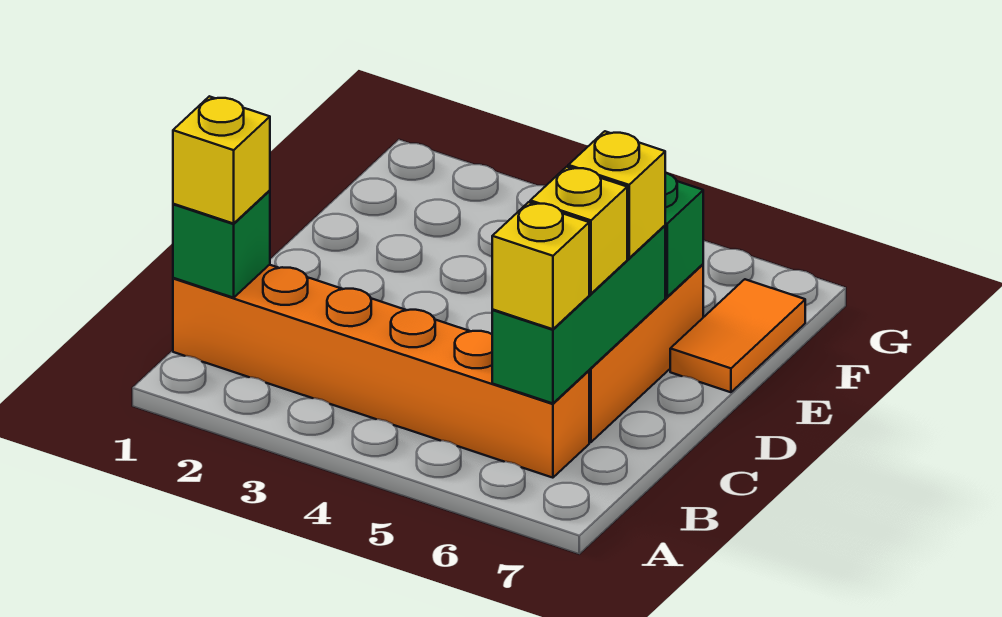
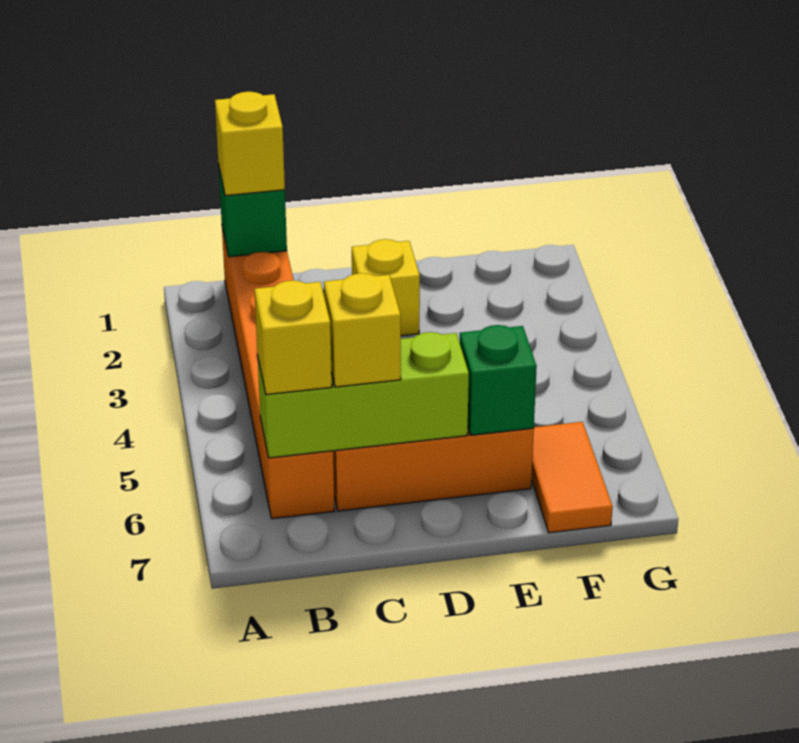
green brick B6:D6 level 2 -> lime brick B6:D6 level 2
yellow brick D6 level 3 -> yellow brick D2 level 1
orange tile E7:F7 level 1 -> orange tile F6:F7 level 1

